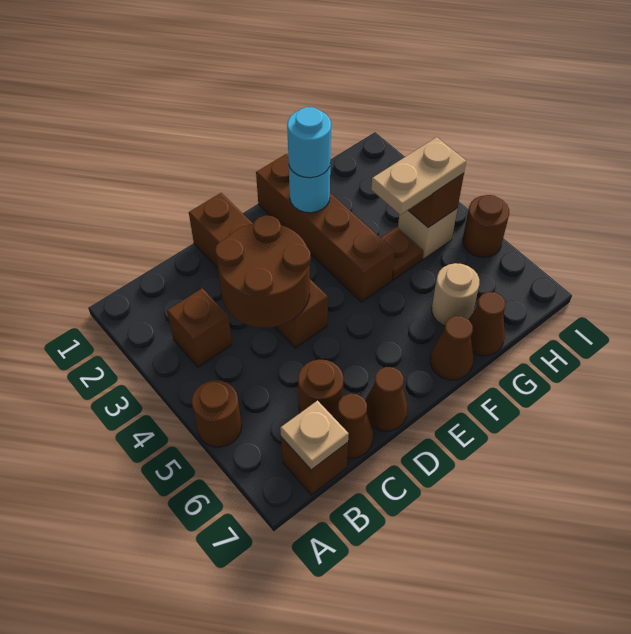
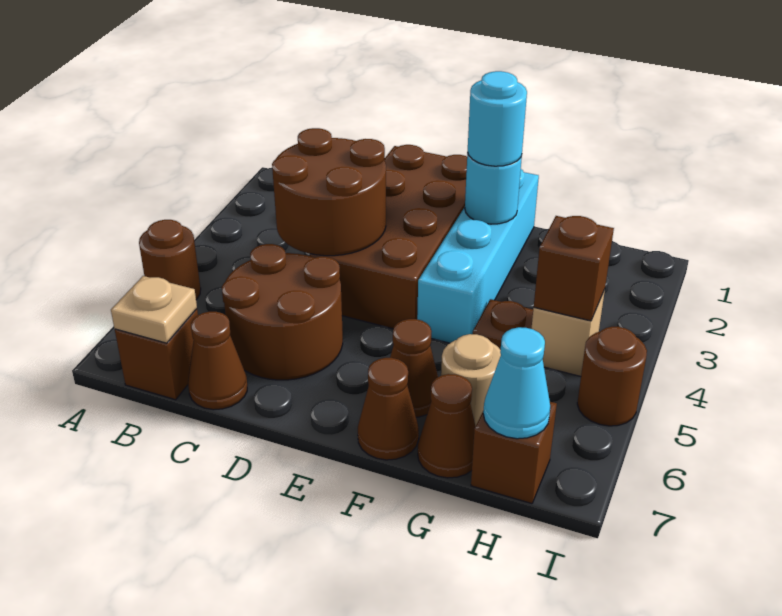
brown brick B3 level 1 -> brown brick H7 level 1
brown round brick C6 level 1 -> brown round brick C5:D6 level 1
brown brick D1:D4 level 1 -> brown brick D1:E4 level 1
brown cone D7 level 1 -> brown cone F6 level 1
brown brick F1:F4 level 1 -> cyan brick F1:F4 level 1
tan plate G4:H4 level 3 -> none
none -> cyan cone H7 level 2

